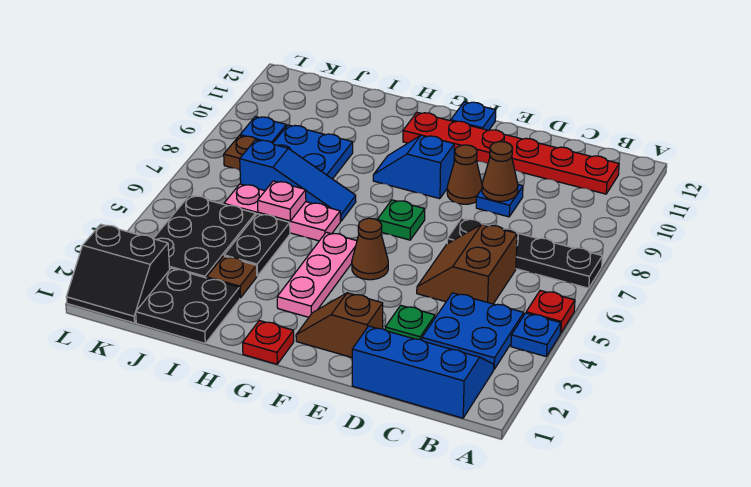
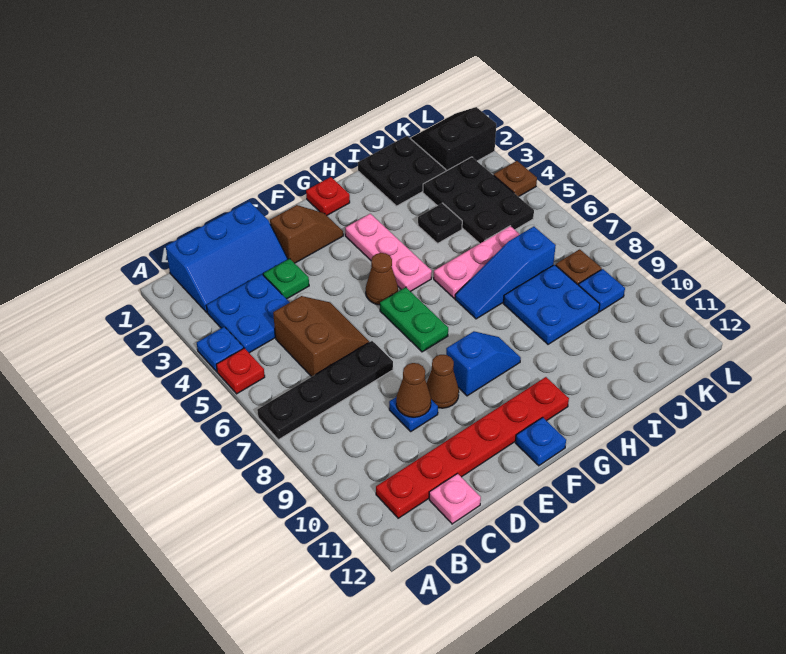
green plate F7 level 1 -> green plate F6:F7 level 1
brown plate I3 level 1 -> brown plate L4 level 1
black plate I4:I5 level 1 -> black plate I4 level 1
pink plate I6 level 2 -> pink plate C12 level 1

